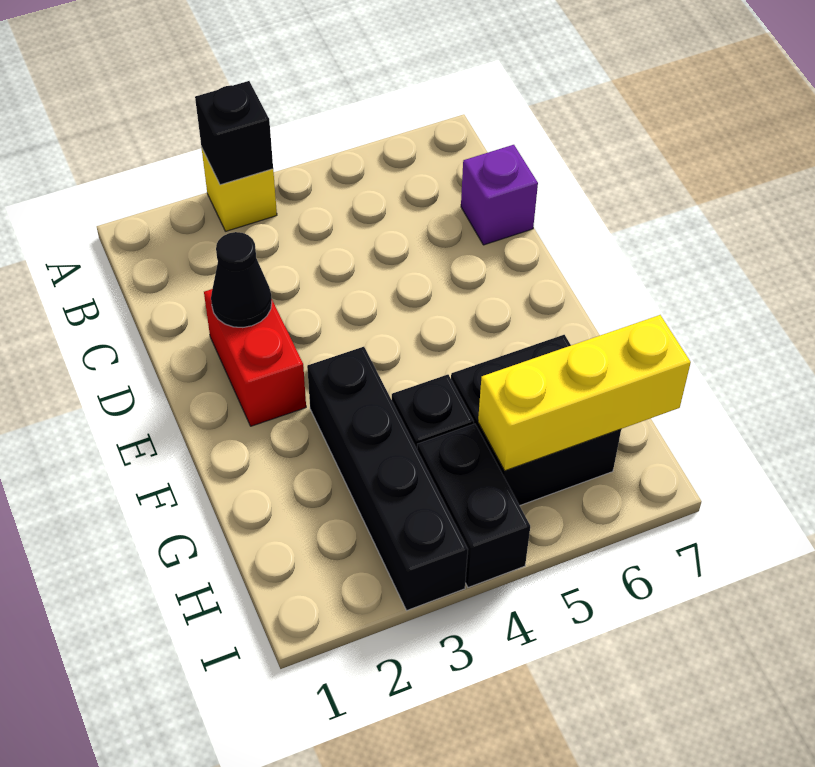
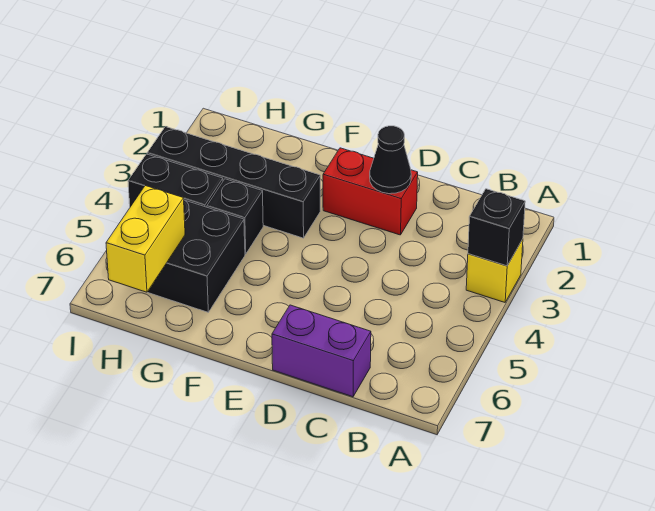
purple brick C7 level 1 -> purple brick C7:D7 level 1
yellow brick H5:H7 level 2 -> yellow brick H6:H7 level 2

